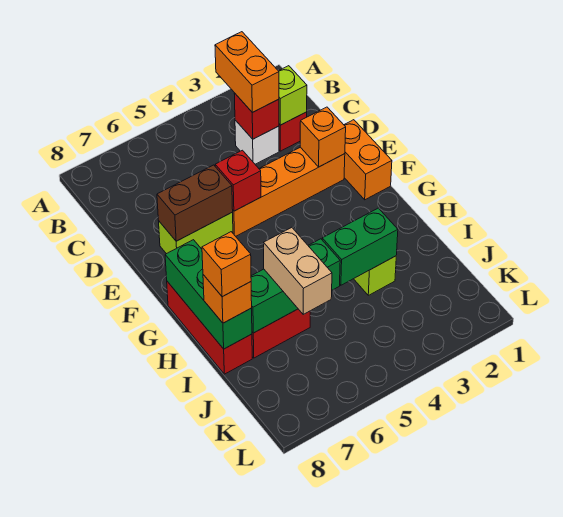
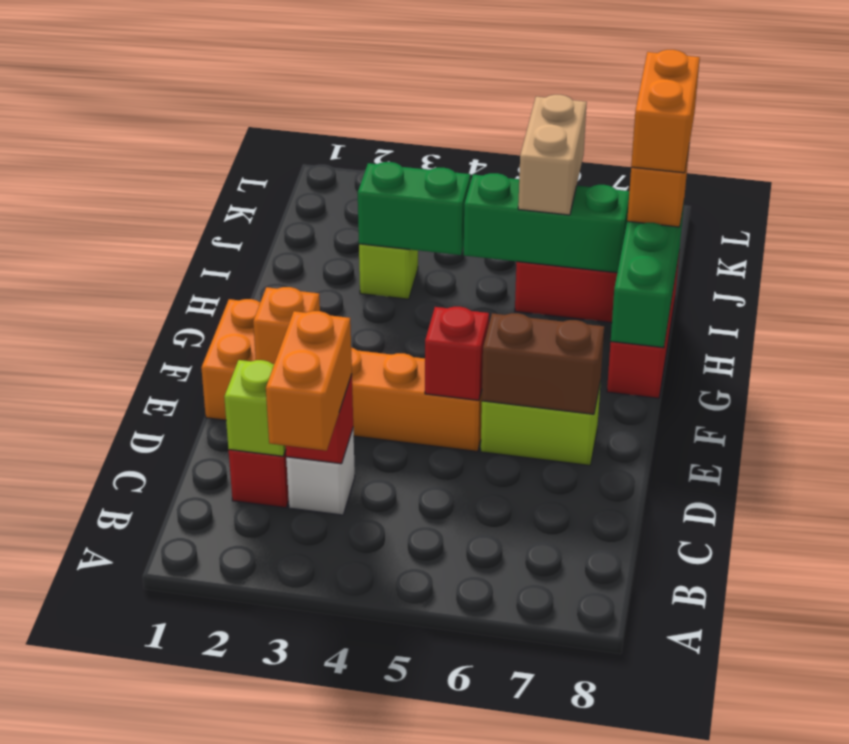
orange brick I8 level 4 -> orange brick I8:J8 level 4

